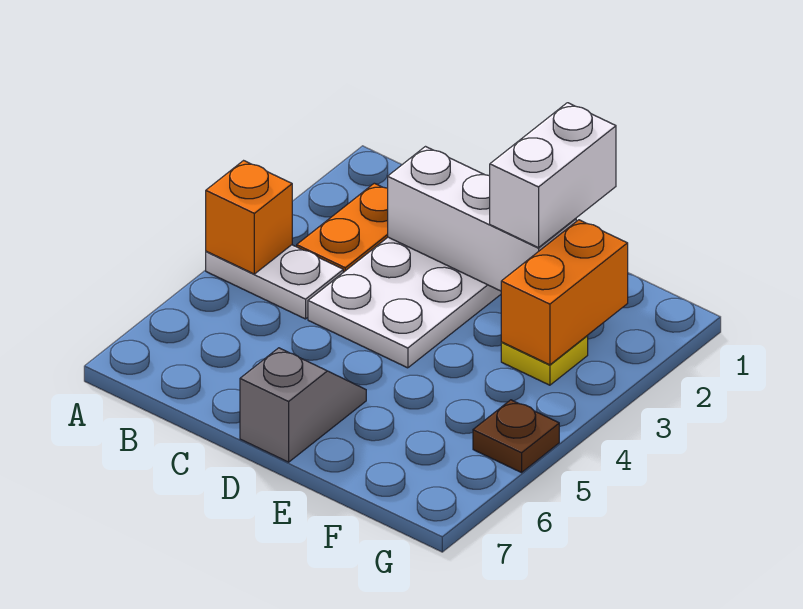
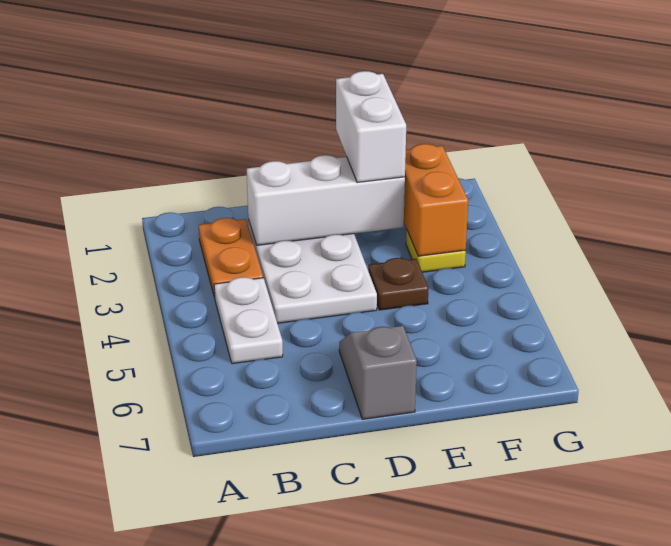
white plate A4:B4 level 1 -> white plate B4:B5 level 1
orange brick A4 level 2 -> none
brown plate G5 level 1 -> brown plate E4 level 1

